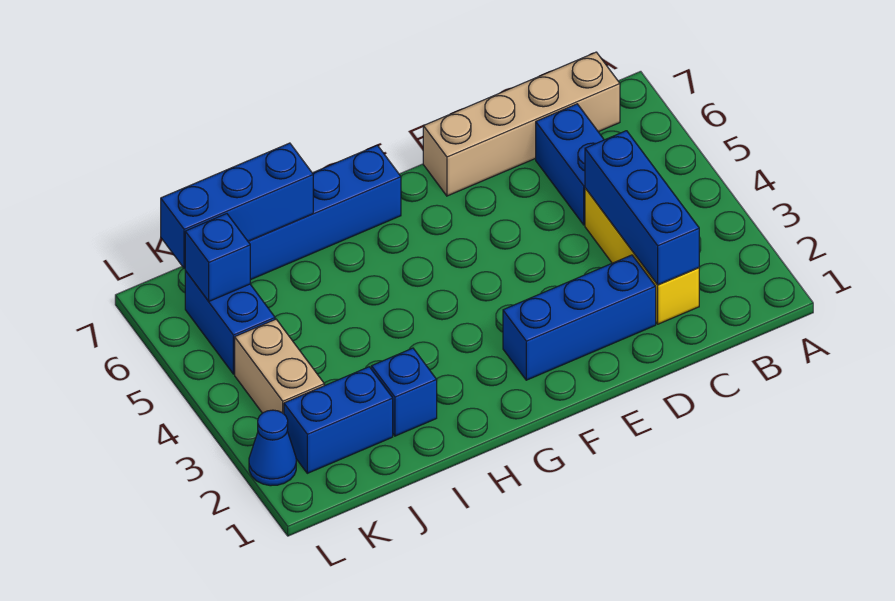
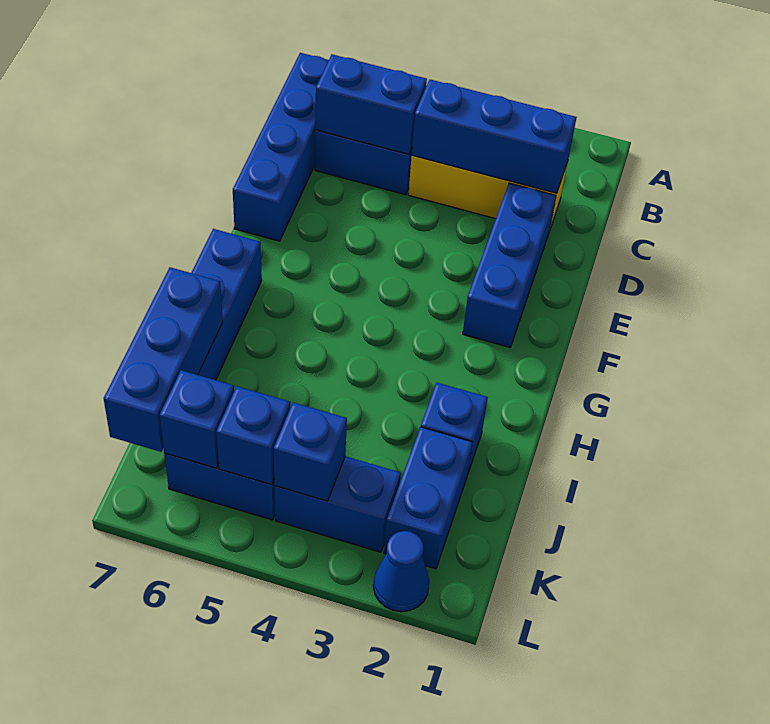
tan brick B7:E7 level 1 -> blue brick B7:E7 level 1
none -> blue brick C5:C6 level 2
tan brick K3:K4 level 1 -> blue brick K3:K4 level 1
none -> blue brick K4 level 2
none -> blue brick K5 level 2

